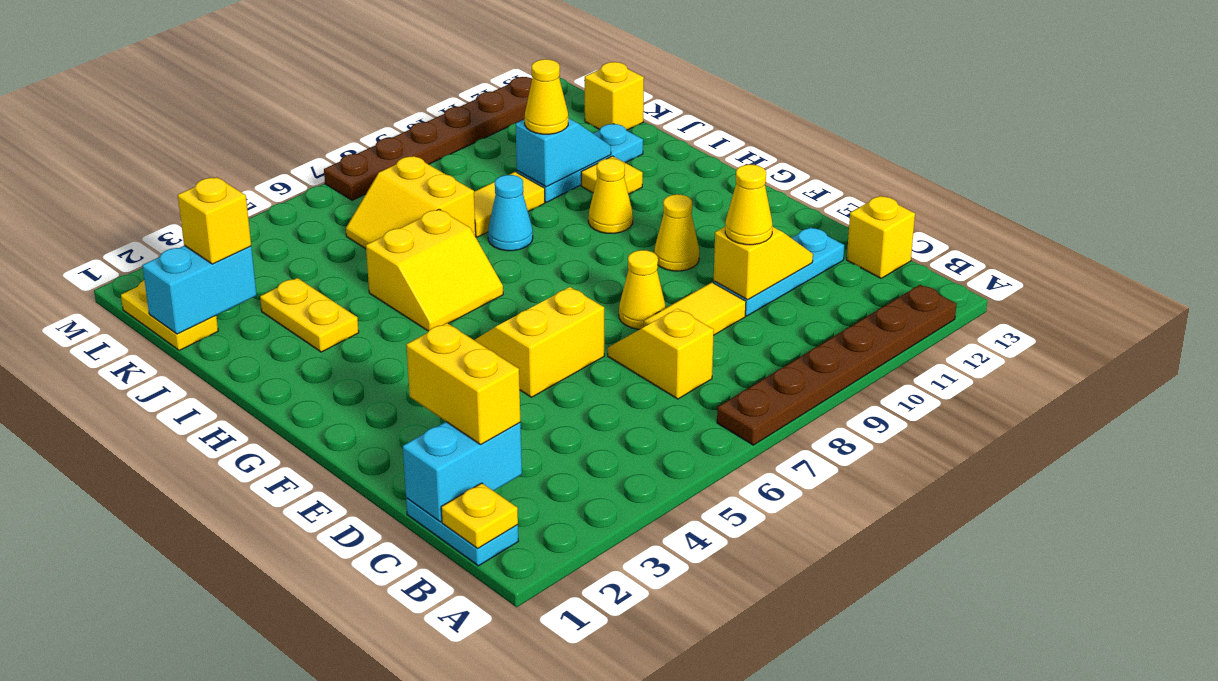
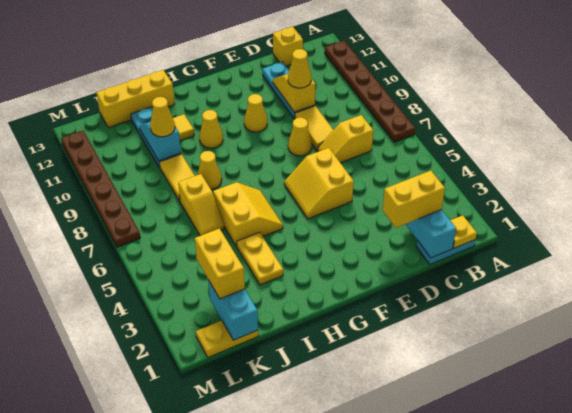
yellow plate I3:J3 level 1 -> yellow plate I3:I4 level 1
cyan cone I8 level 1 -> yellow cone I8 level 1
yellow slope J6:K7 level 1 top 7 -> yellow slope J6:J7 level 1 top 7
yellow brick K2 level 3 -> yellow brick K2:K3 level 3
yellow brick K13 level 1 -> yellow brick I13:K13 level 1

